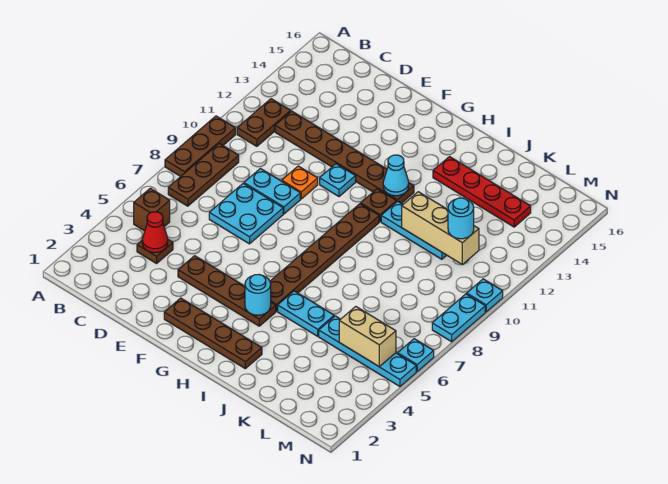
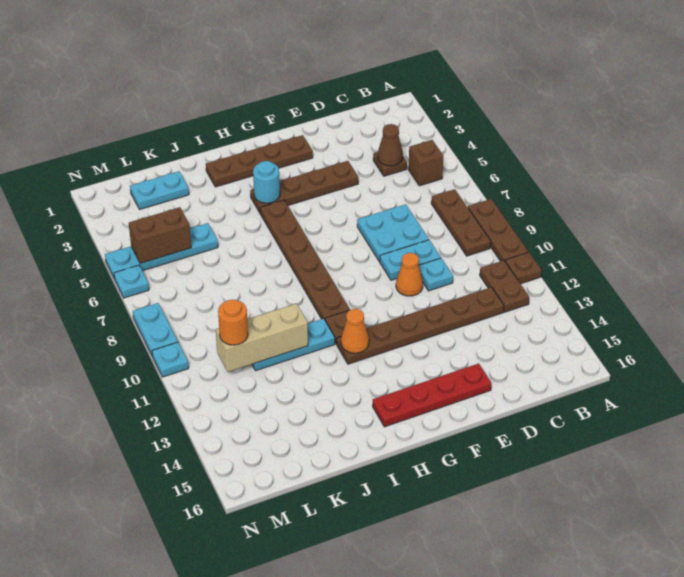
none -> brown plate A11 level 1
red cone C4 level 2 -> brown cone C4 level 2
orange plate E10 level 1 -> orange cone E10 level 1
cyan plate F11 level 1 -> cyan plate D10 level 1
cyan cone H12 level 2 -> orange cone H12 level 2
cyan plate I5:J5 level 1 -> cyan plate K2:L2 level 1
red plate I14:L14 level 1 -> red plate E15:H15 level 1
tan brick L5:M5 level 2 -> brown brick L5:M5 level 2
cyan round brick L11 level 3 -> orange round brick L11 level 3

